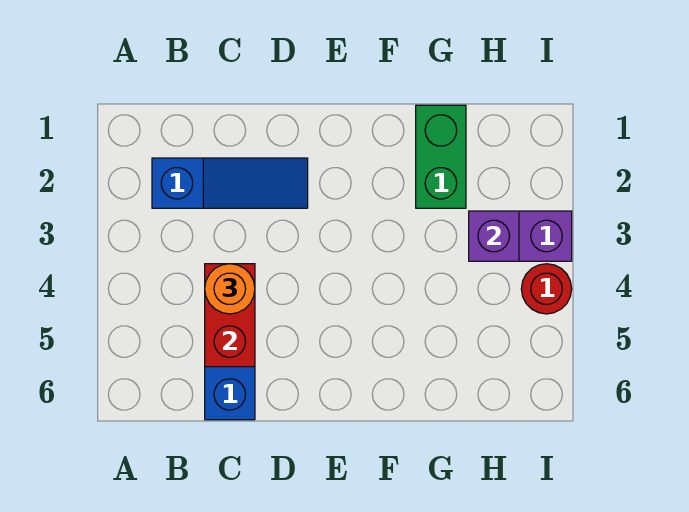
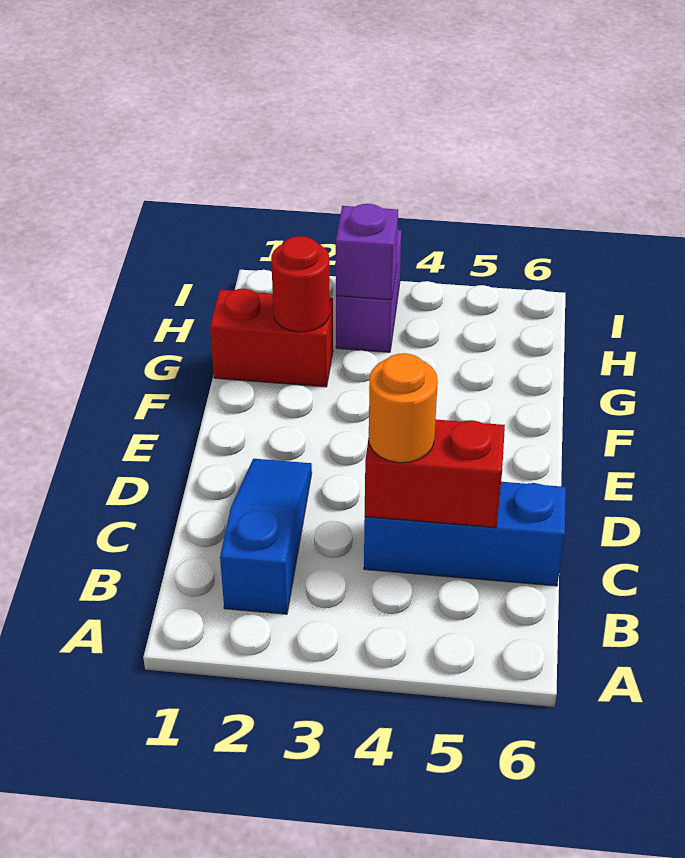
green brick G1:G2 level 1 -> red brick G1:G2 level 1
red round brick I4 level 1 -> red round brick G2 level 2

